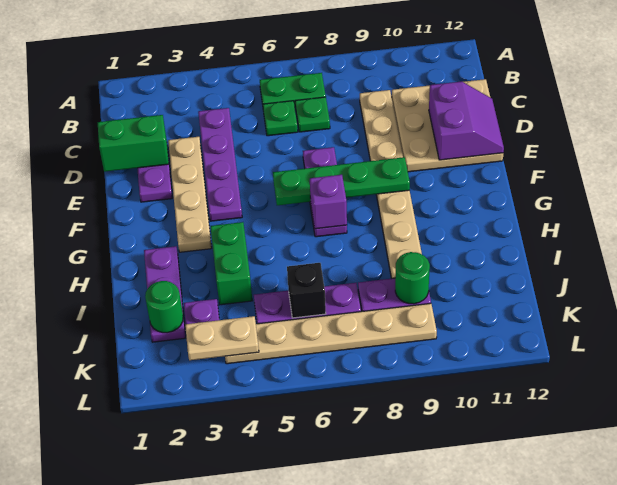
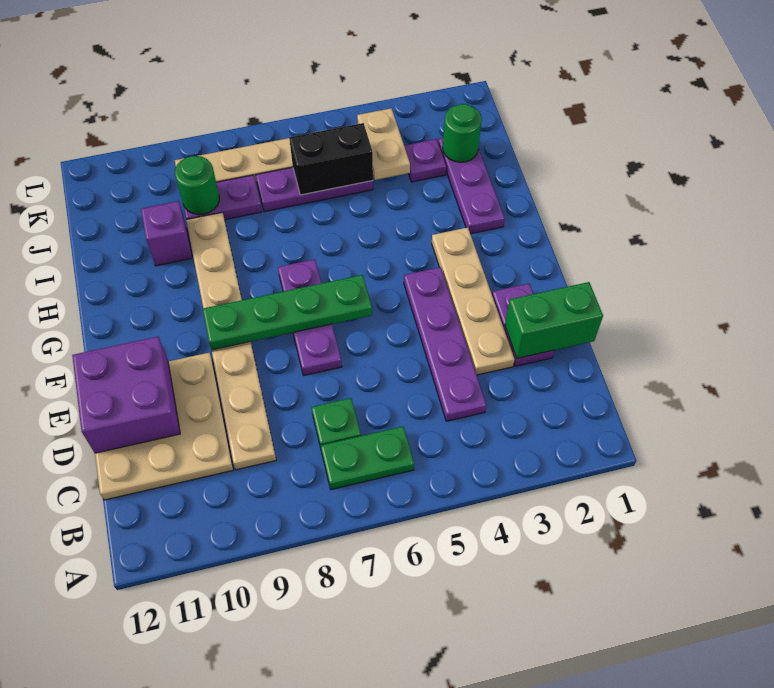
green plate C6 level 1 -> none
purple slope D11:E12 level 2 top 11 -> purple brick D11:E12 level 2
purple brick G7 level 2 -> purple brick I10 level 1
green brick H4:I4 level 1 -> none
black brick J6 level 2 -> black brick J5:J6 level 2
tan plate K3:K4 level 2 -> tan plate J4:K4 level 2

